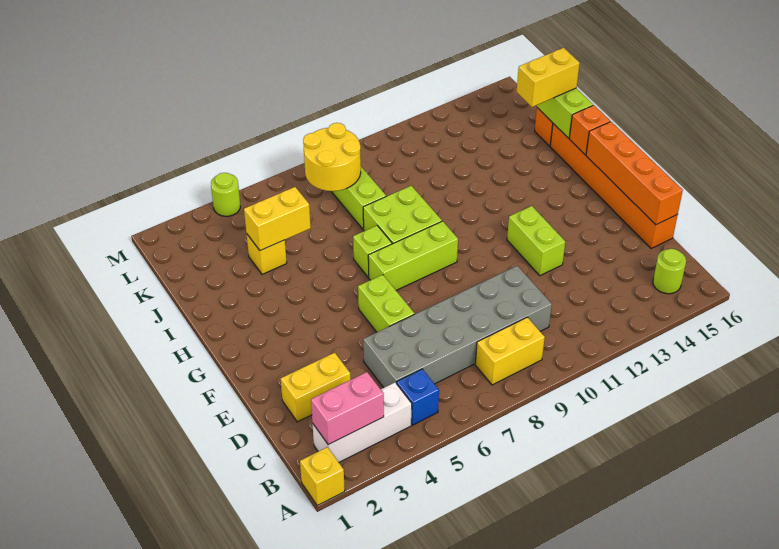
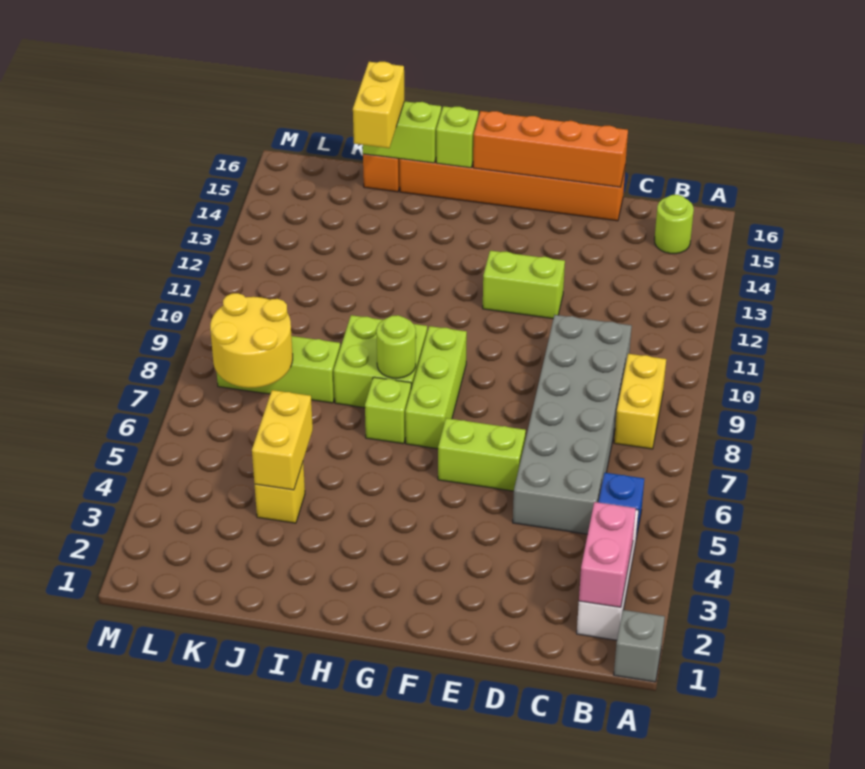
yellow brick A1 level 1 -> grey brick A1 level 1
yellow brick D2:D3 level 1 -> none
orange brick H16 level 2 -> lime brick H16 level 2
lime round brick M4 level 1 -> lime round brick H8 level 2

